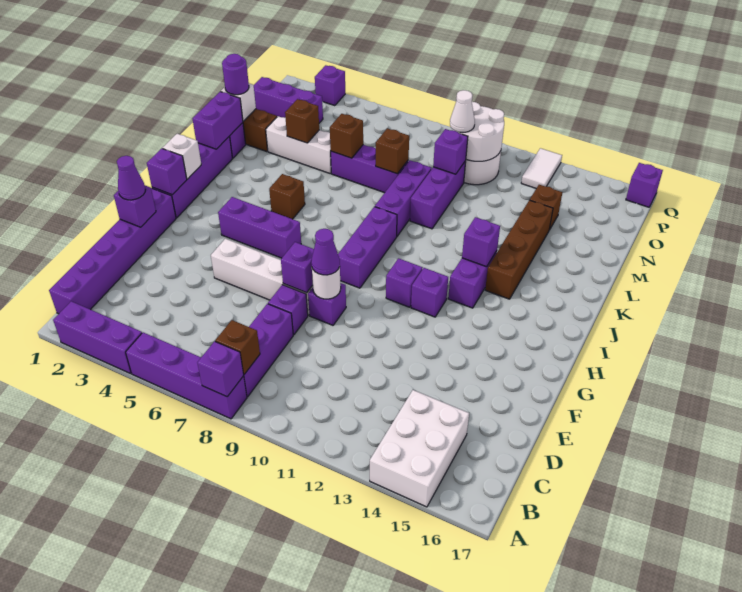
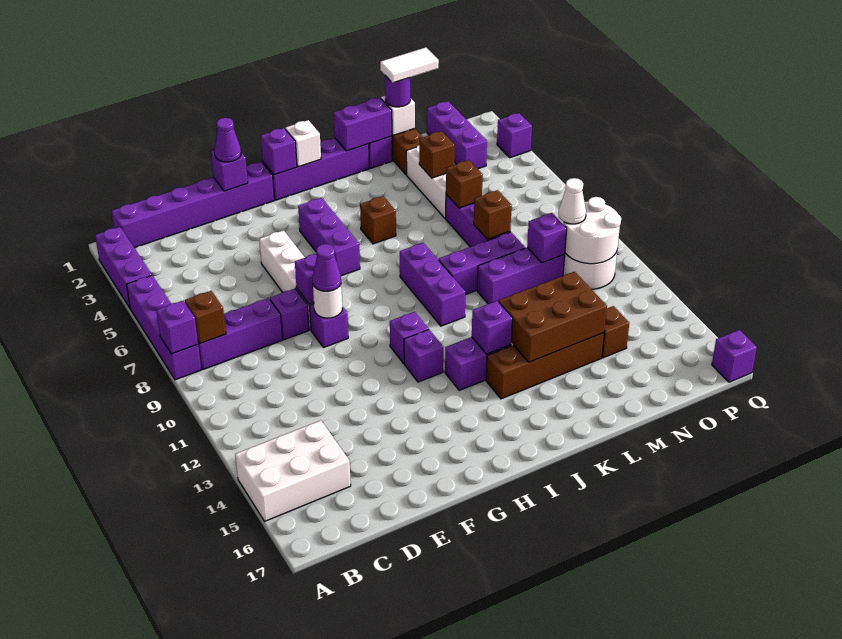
purple brick H9:J9 level 1 -> purple brick J8:J10 level 1
none -> brown brick K13:M14 level 2
white tile P13:Q13 level 1 -> white tile M1:N1 level 4

